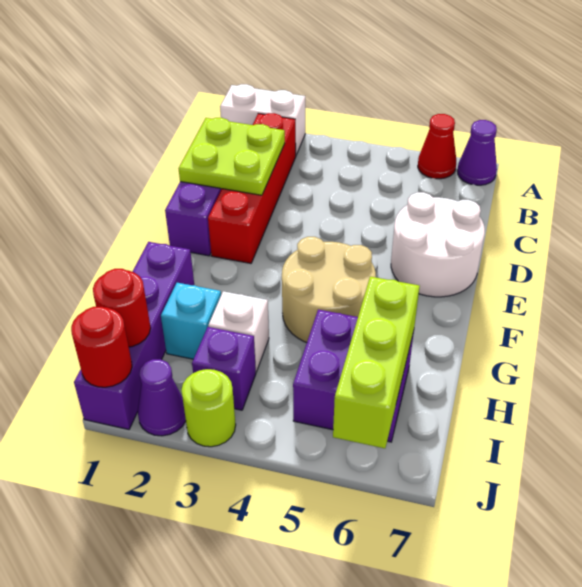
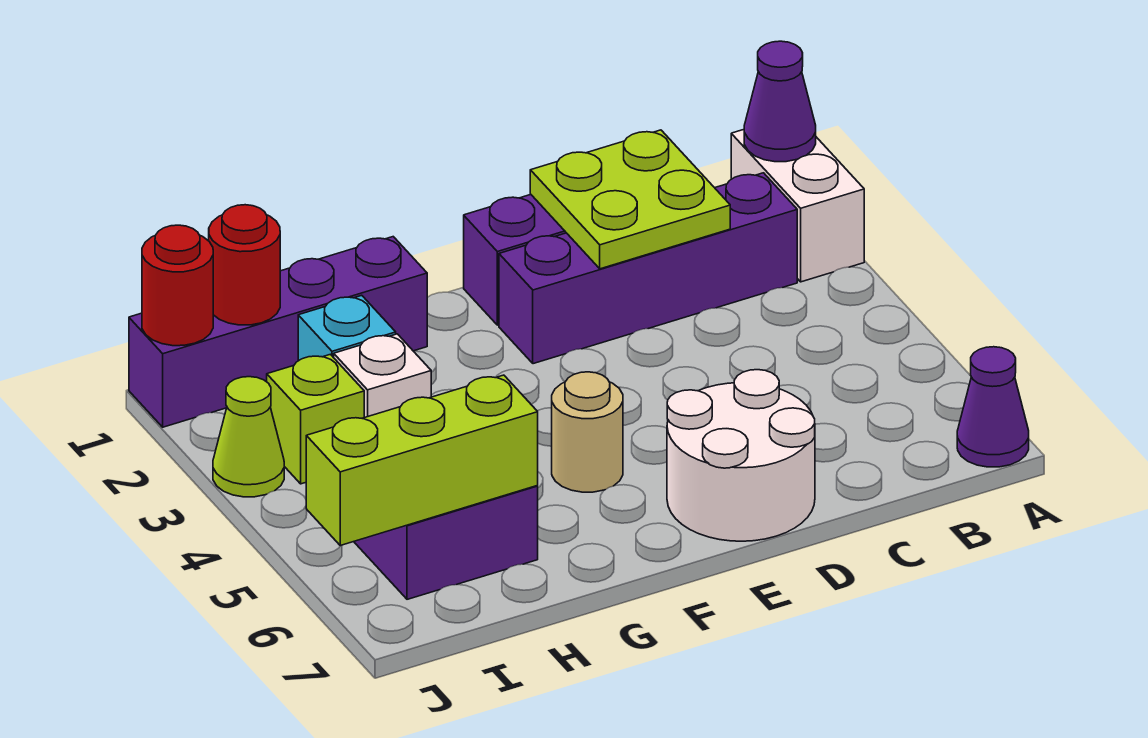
red cone A6 level 1 -> none
red brick B2:E2 level 1 -> purple brick B2:E2 level 1
tan round brick F4:G5 level 1 -> tan round brick F5 level 1
purple brick I3 level 1 -> lime brick I3 level 1
purple cone J2 level 1 -> purple cone A1 level 2
lime round brick J3 level 1 -> lime cone J3 level 1

